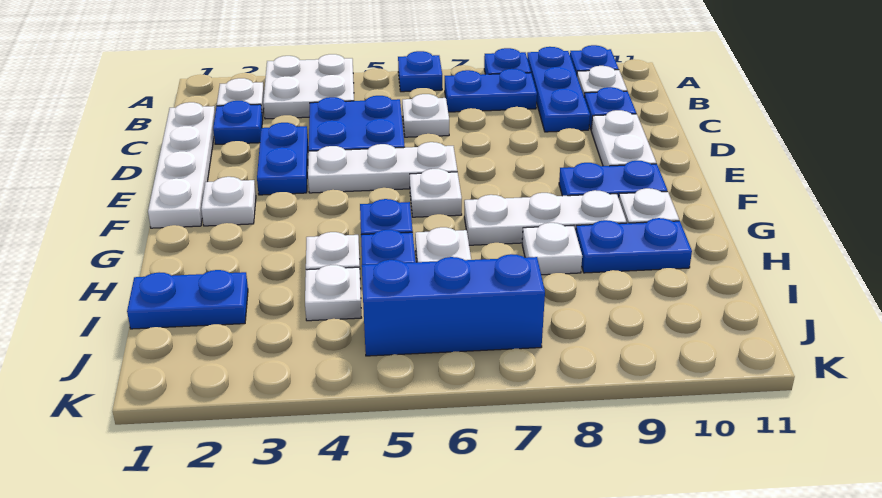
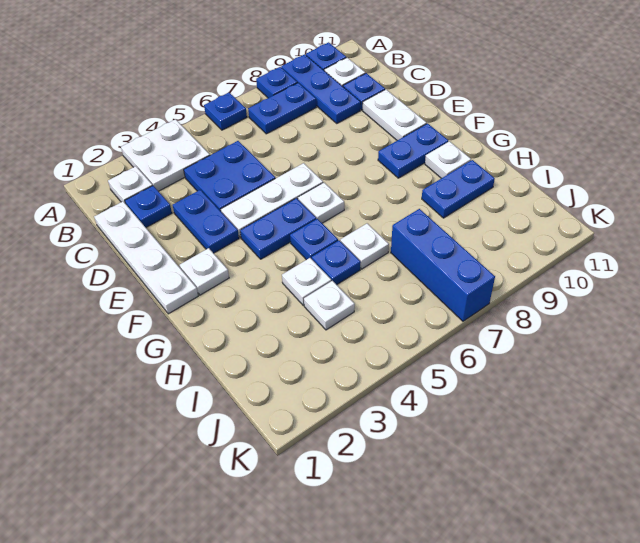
white plate C6 level 1 -> none
white plate G7:G9 level 1 -> none
white plate H8 level 1 -> none
blue plate I1:I2 level 1 -> blue plate F4:F5 level 1
blue brick J5:J7 level 1 -> blue brick I7:K7 level 1

